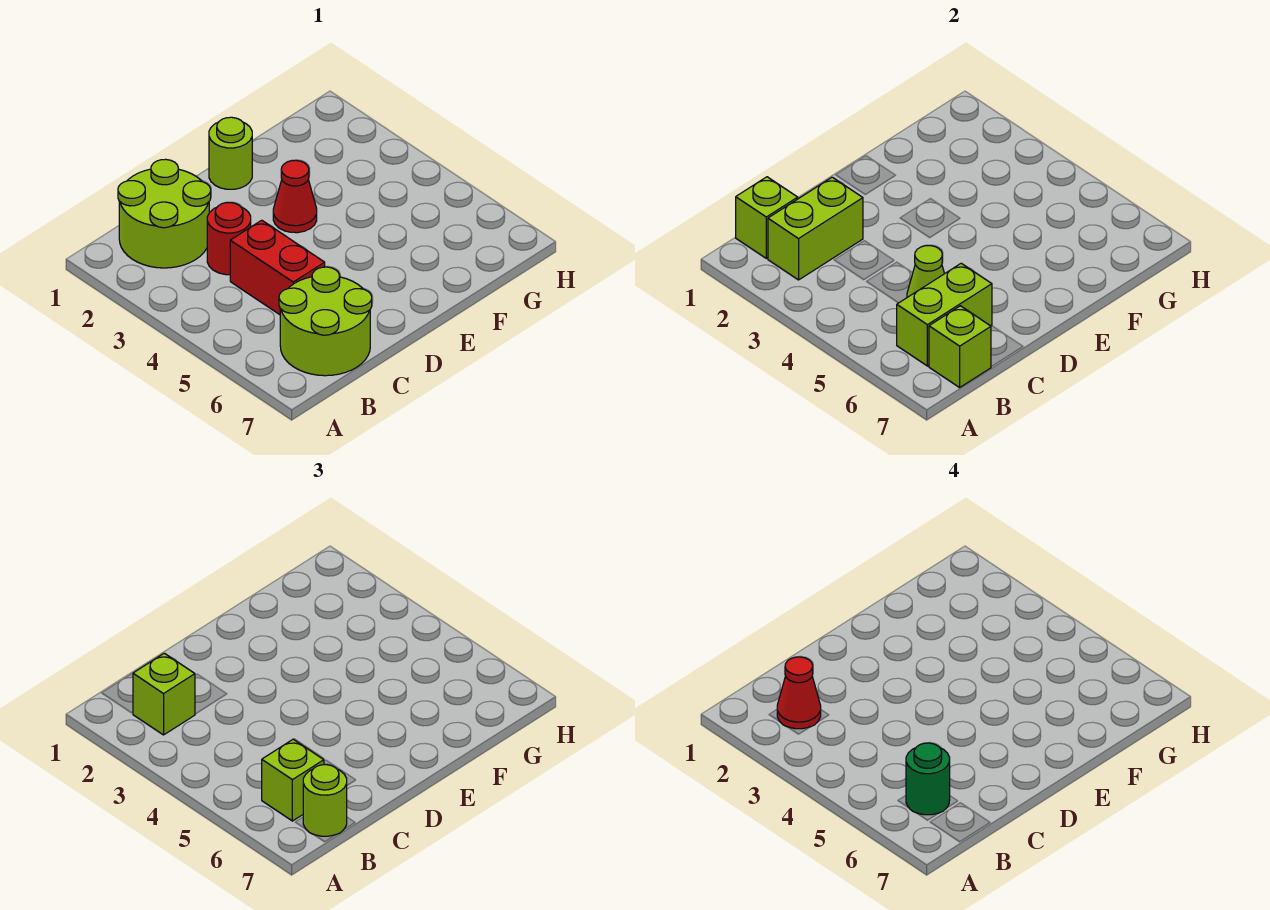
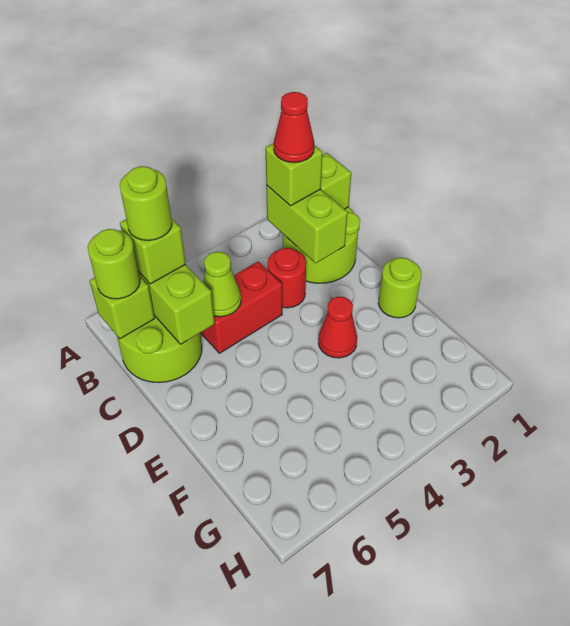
green round brick B6 level 4 -> lime round brick B6 level 4

